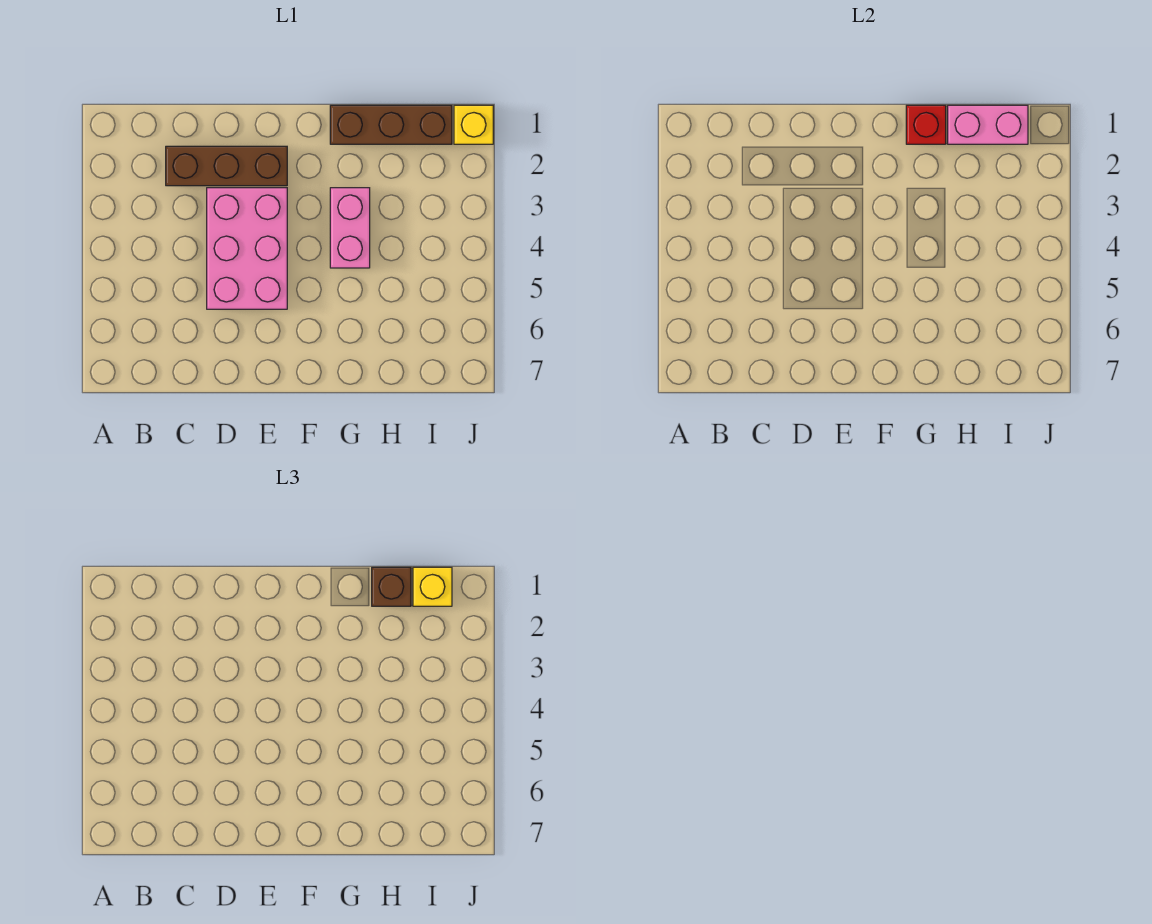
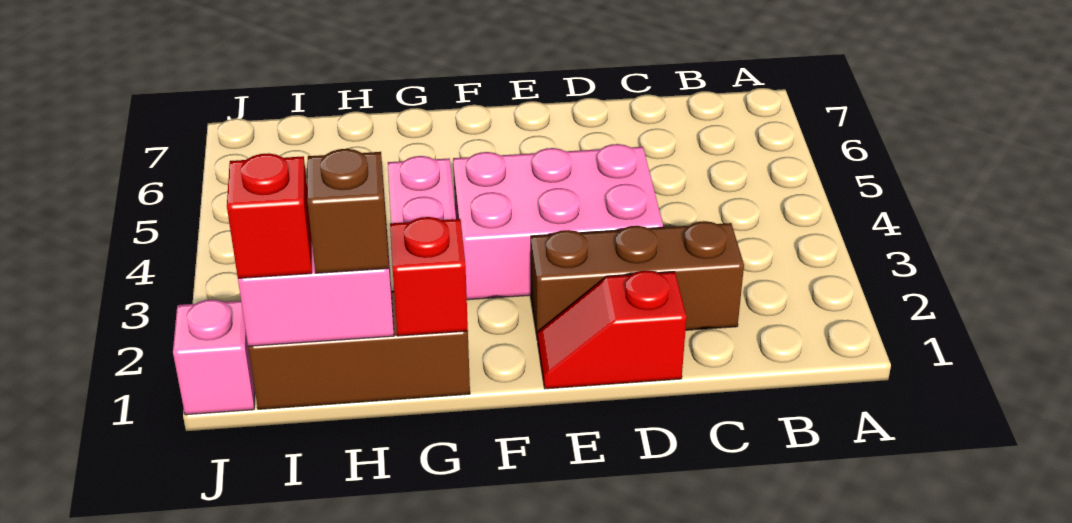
none -> red slope D1:E1 level 1 top D
pink brick D3:E5 level 1 -> pink brick D3:F4 level 1
yellow brick I1 level 3 -> red brick I1 level 3
yellow brick J1 level 1 -> pink brick J1 level 1

